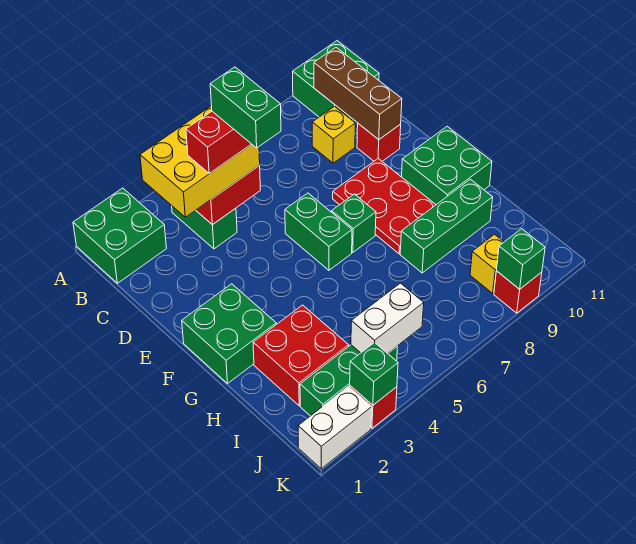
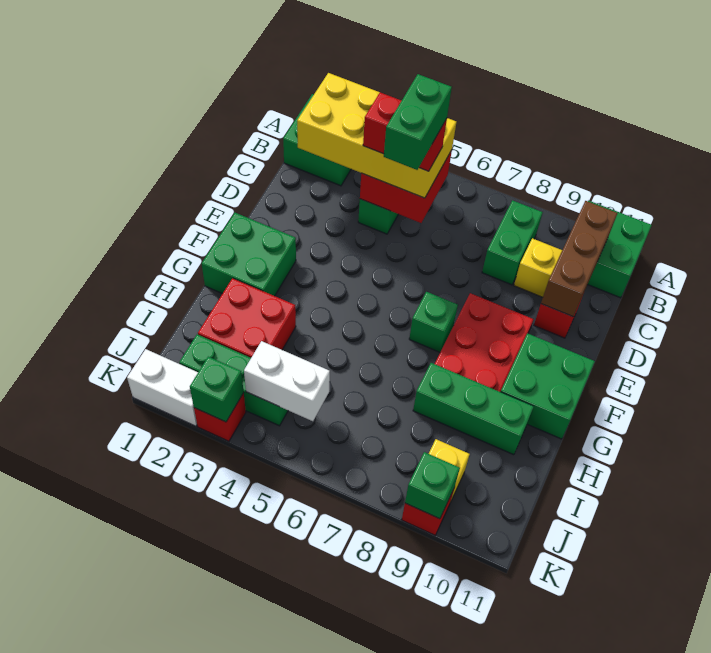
yellow brick B3:C5 level 3 -> yellow brick B2:C5 level 3
green brick E6:F6 level 1 -> green brick B8:C8 level 1

